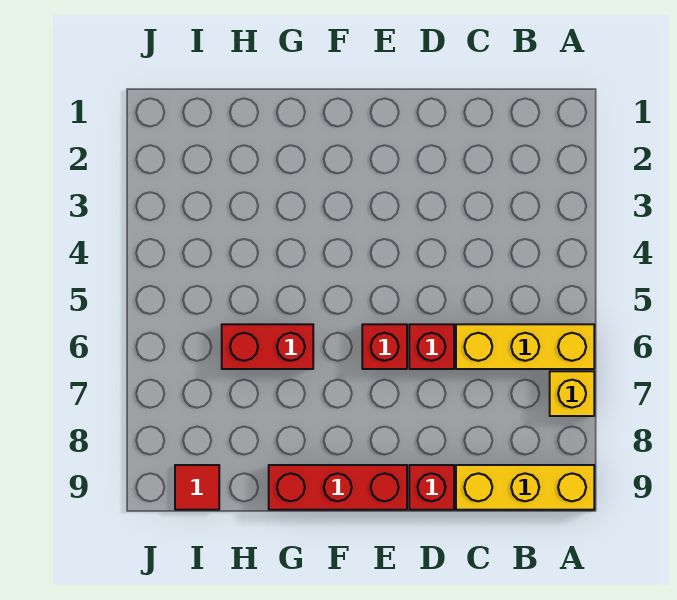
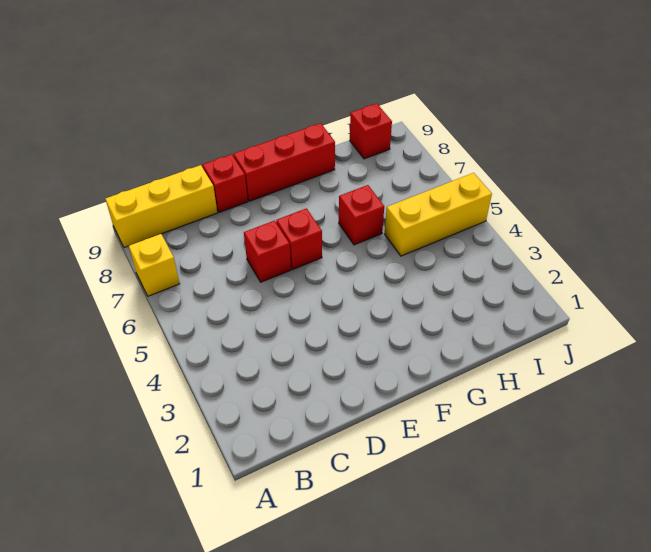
yellow brick A6:C6 level 1 -> yellow brick H5:J5 level 1
red brick G6:H6 level 1 -> red brick G6 level 1
red tile I9 level 1 -> red brick I9 level 1

